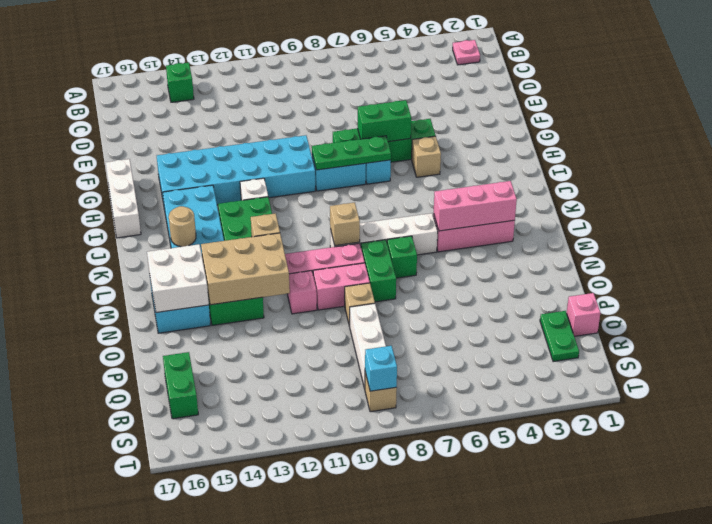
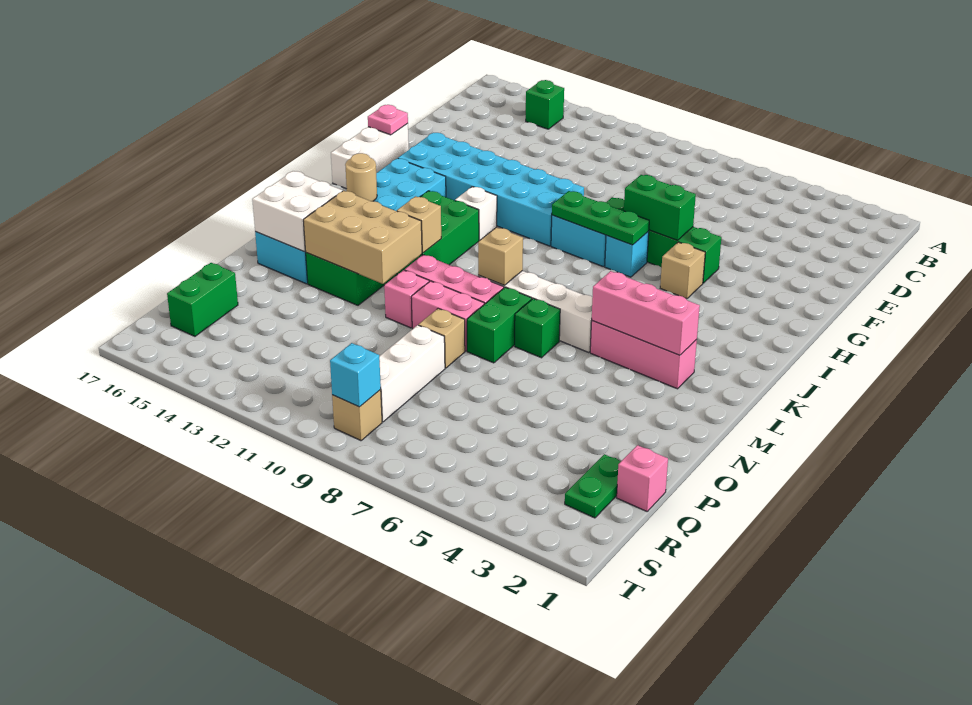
pink plate B2 level 1 -> pink plate G17 level 2

